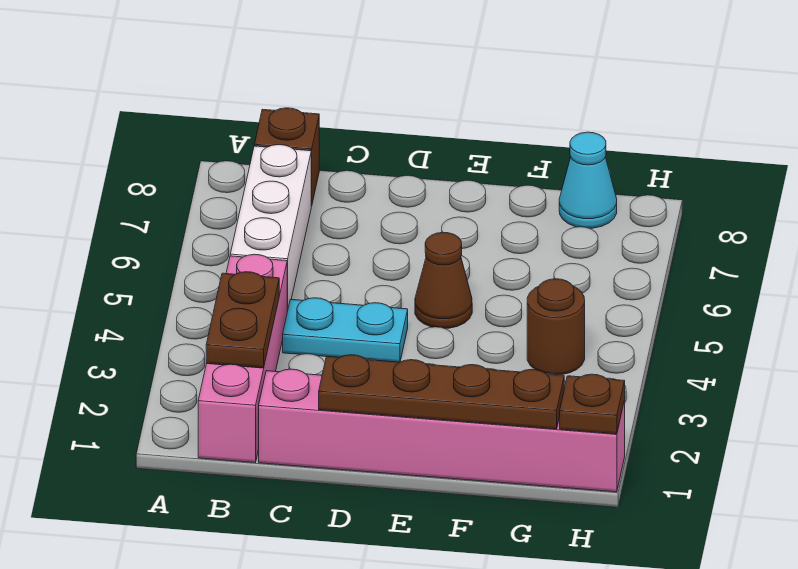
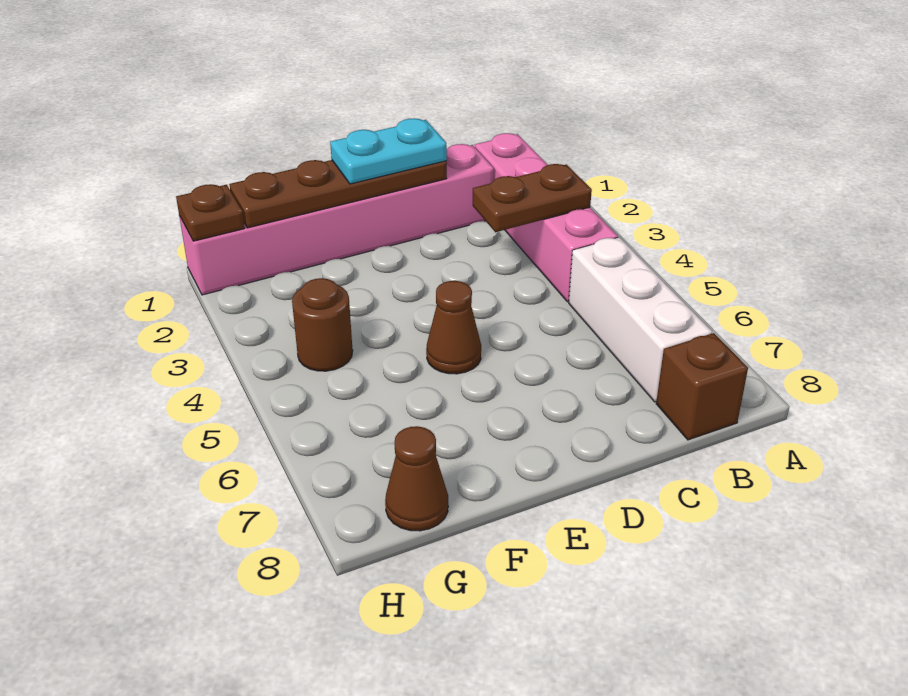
brown plate B2:B3 level 2 -> brown plate B3:C3 level 2
cyan plate C4:D4 level 1 -> cyan plate D1:E1 level 3
cyan cone G8 level 1 -> brown cone G8 level 1

